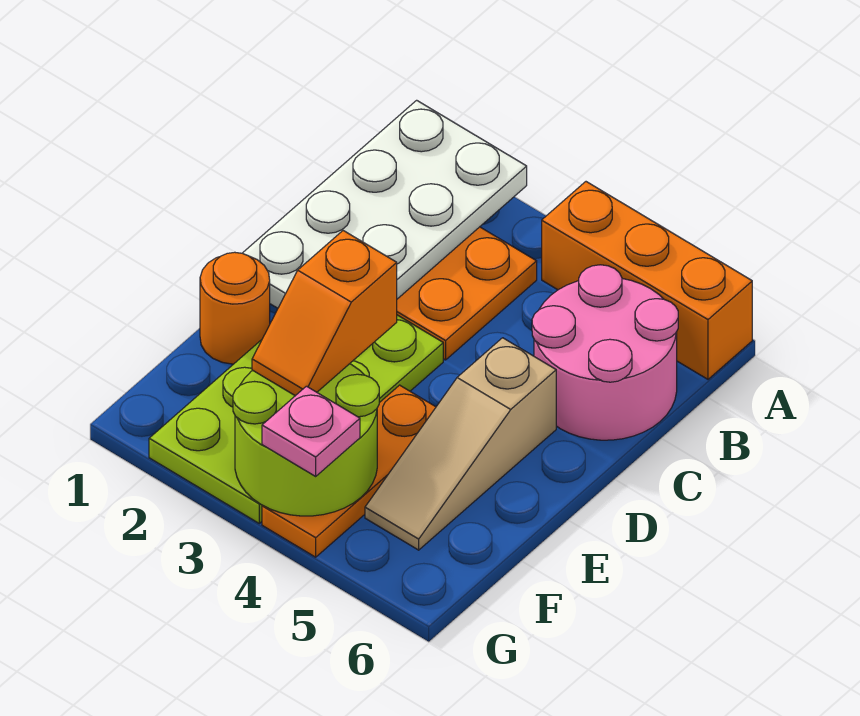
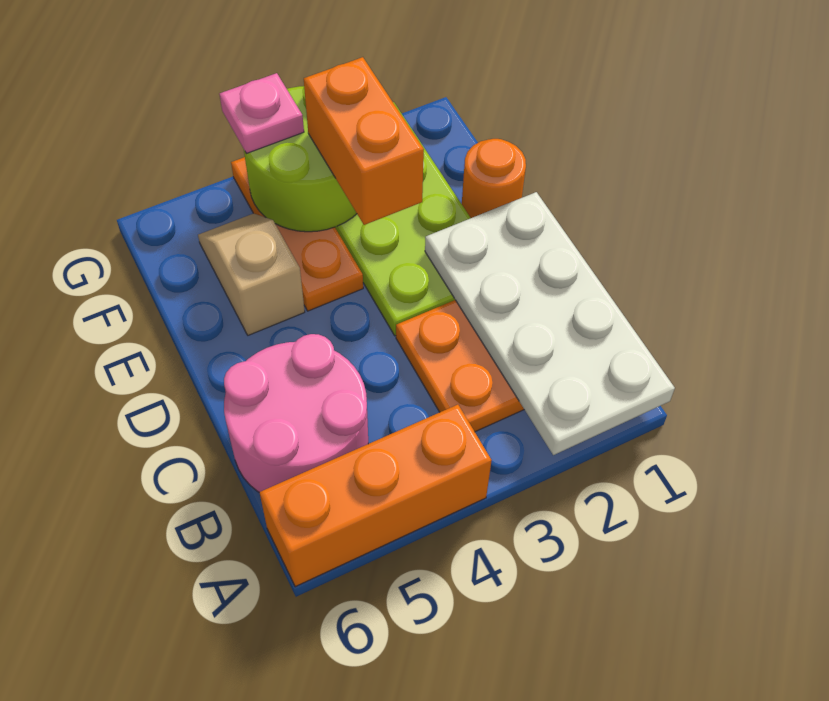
tan slope D5:F5 level 1 top D -> tan slope E5:F5 level 1 top E
orange slope E3:F3 level 3 top E -> orange brick E3:F3 level 3

